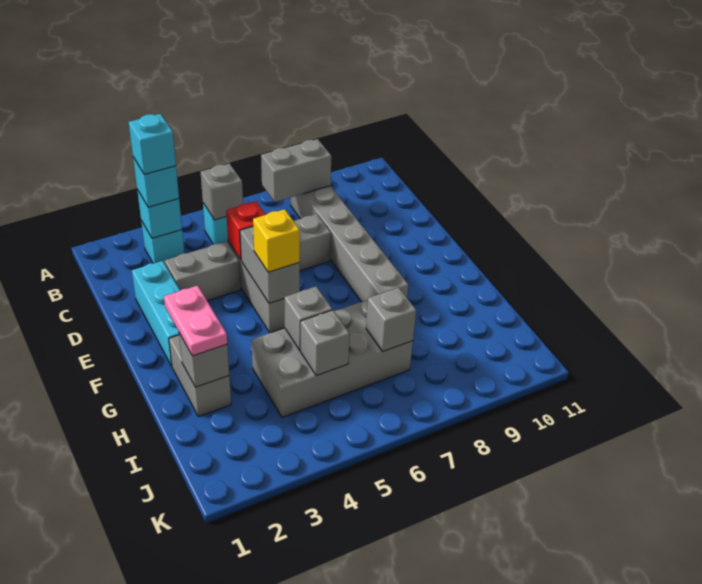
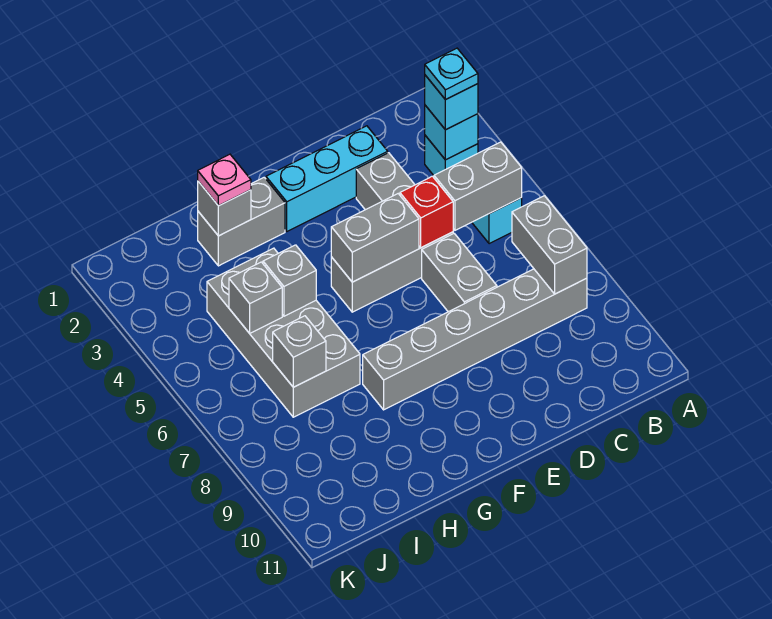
cyan brick B3 level 4 -> cyan plate B3 level 4
grey brick B5 level 2 -> grey brick B5:C5 level 2
yellow brick F5 level 3 -> none
pink plate G2:H2 level 3 -> pink plate H2 level 3

